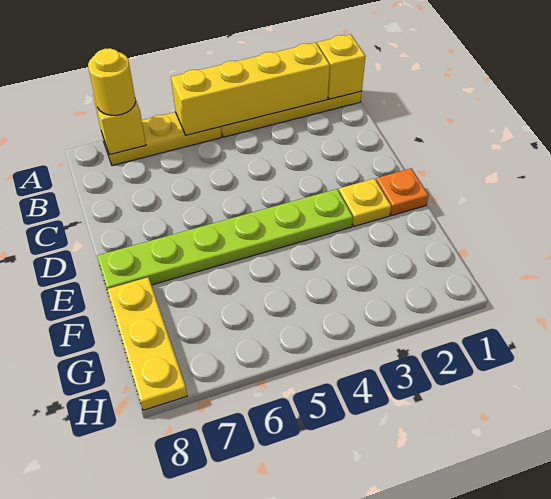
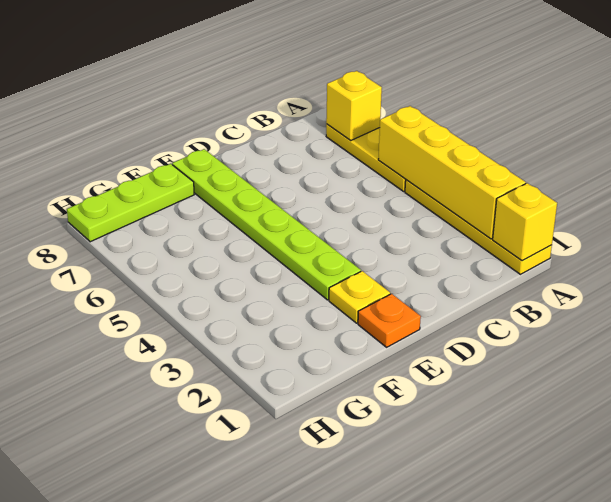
yellow round brick A7 level 3 -> none
yellow plate F8:H8 level 1 -> lime plate F8:H8 level 1

